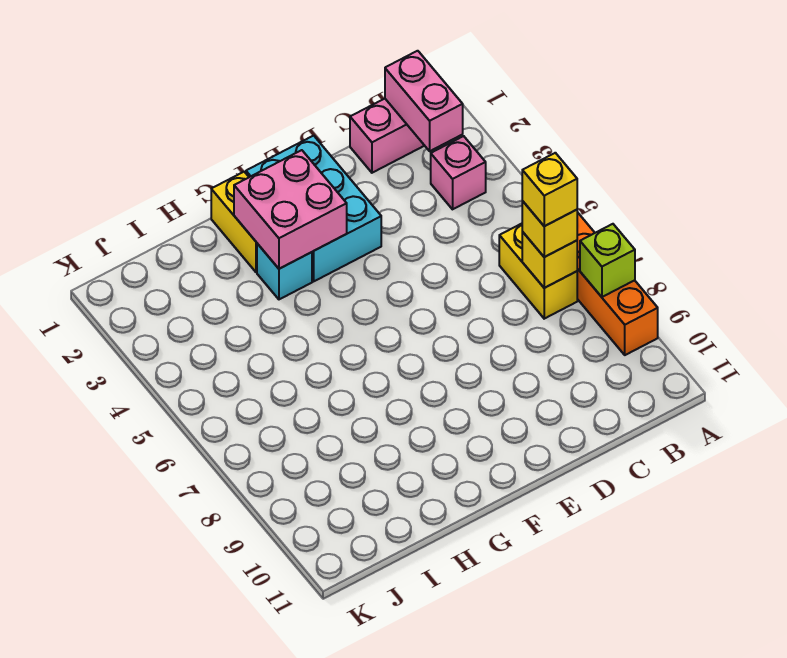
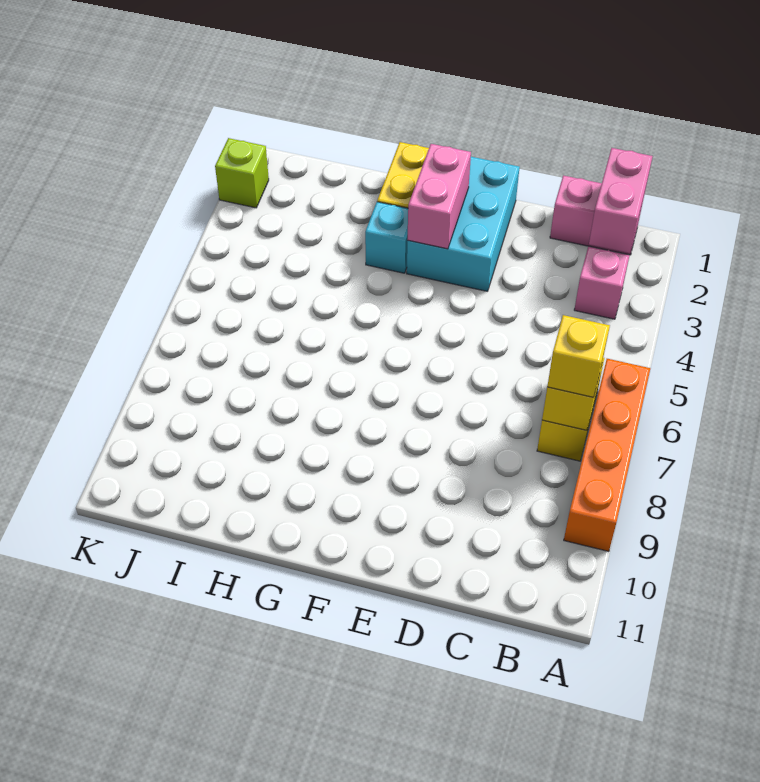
lime brick A8 level 2 -> lime brick K2 level 1
yellow brick B7 level 4 -> none
pink brick F2:G3 level 2 -> pink brick F2:F3 level 2

